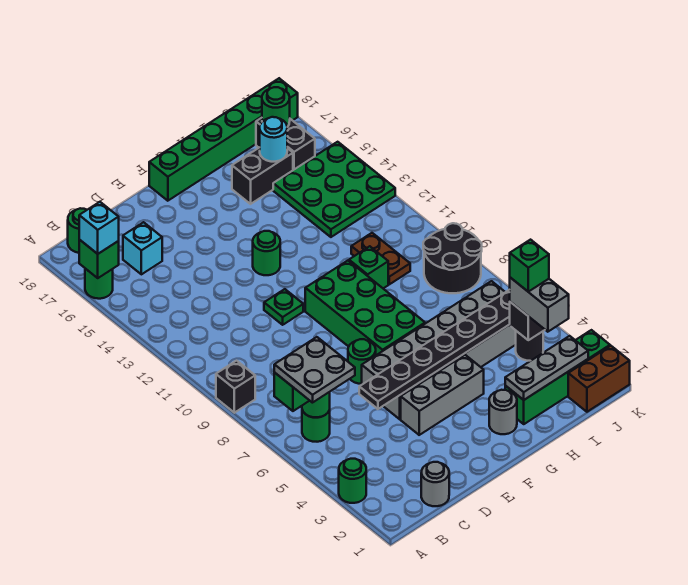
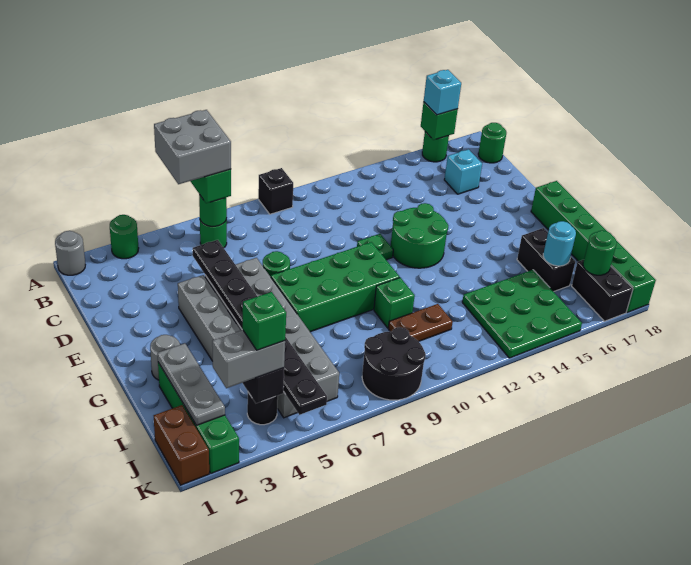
grey plate A5:B6 level 4 -> grey brick A5:B6 level 4
grey round brick C1 level 1 -> grey round brick A1 level 1
green round brick F13 level 1 -> green round brick E12:F13 level 1
black brick J16:J17 level 1 -> black brick J17:K17 level 1

